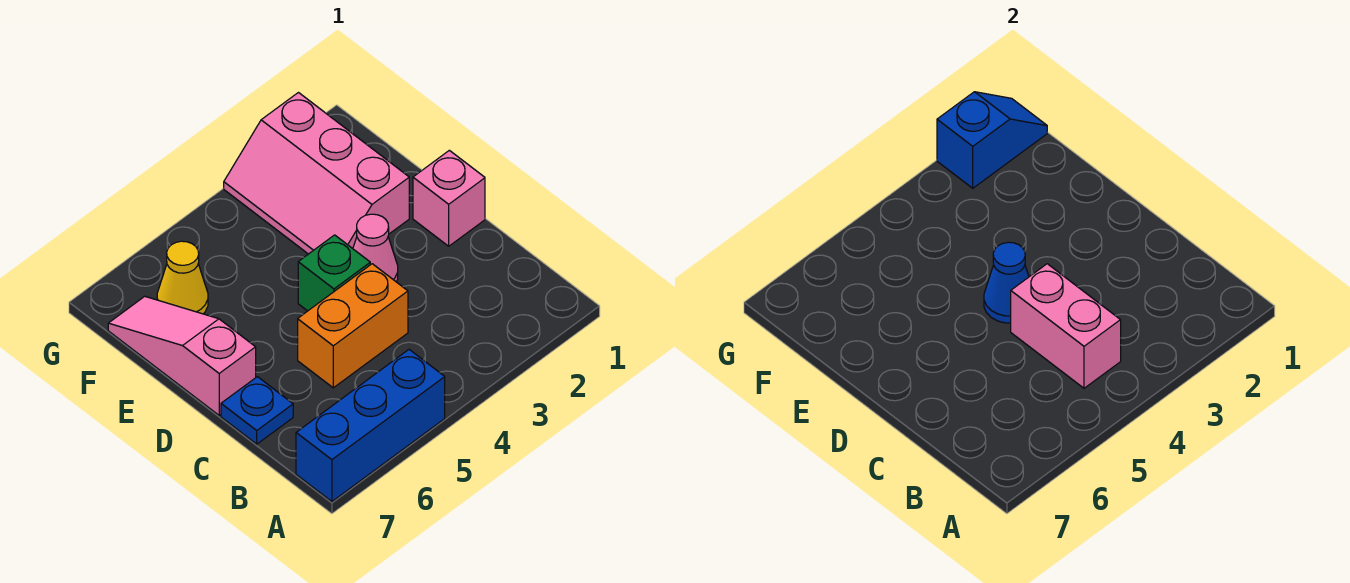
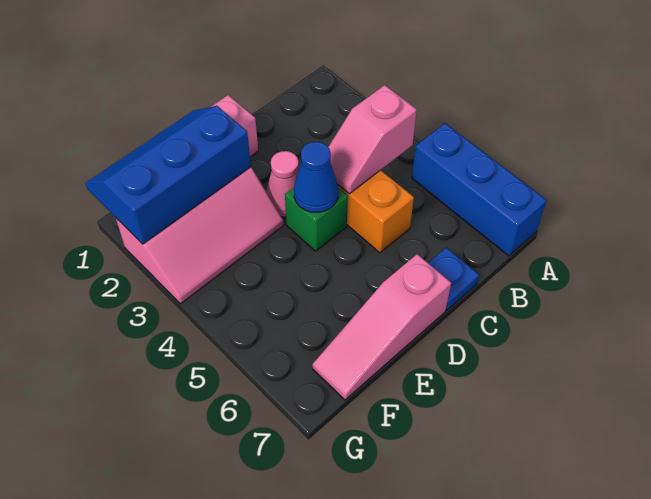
pink brick B4:C4 level 2 -> pink slope B4:C4 level 2 top B
yellow cone F6 level 1 -> none
blue slope G1:G2 level 2 top 2 -> blue slope E1:G2 level 2 top 2

